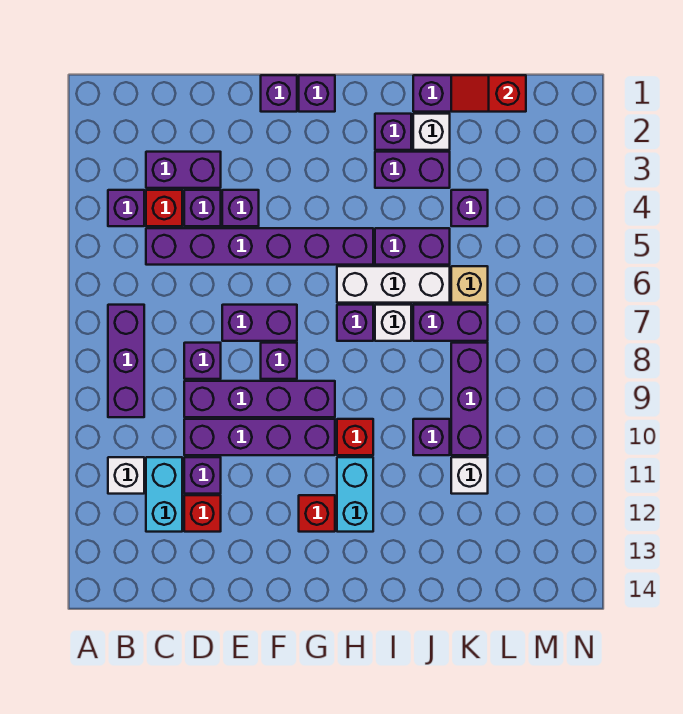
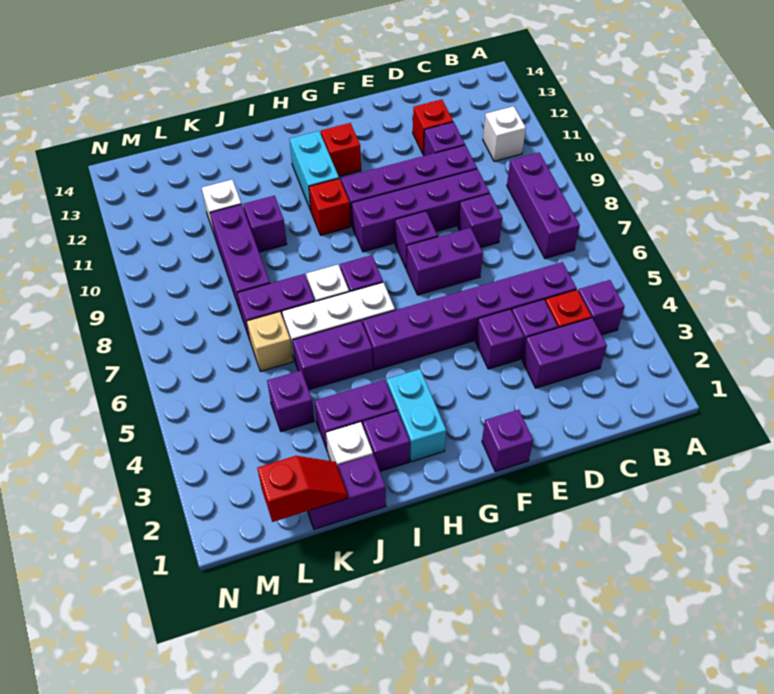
cyan brick C11:C12 level 1 -> cyan brick H2:H3 level 1
purple brick G1 level 1 -> none

